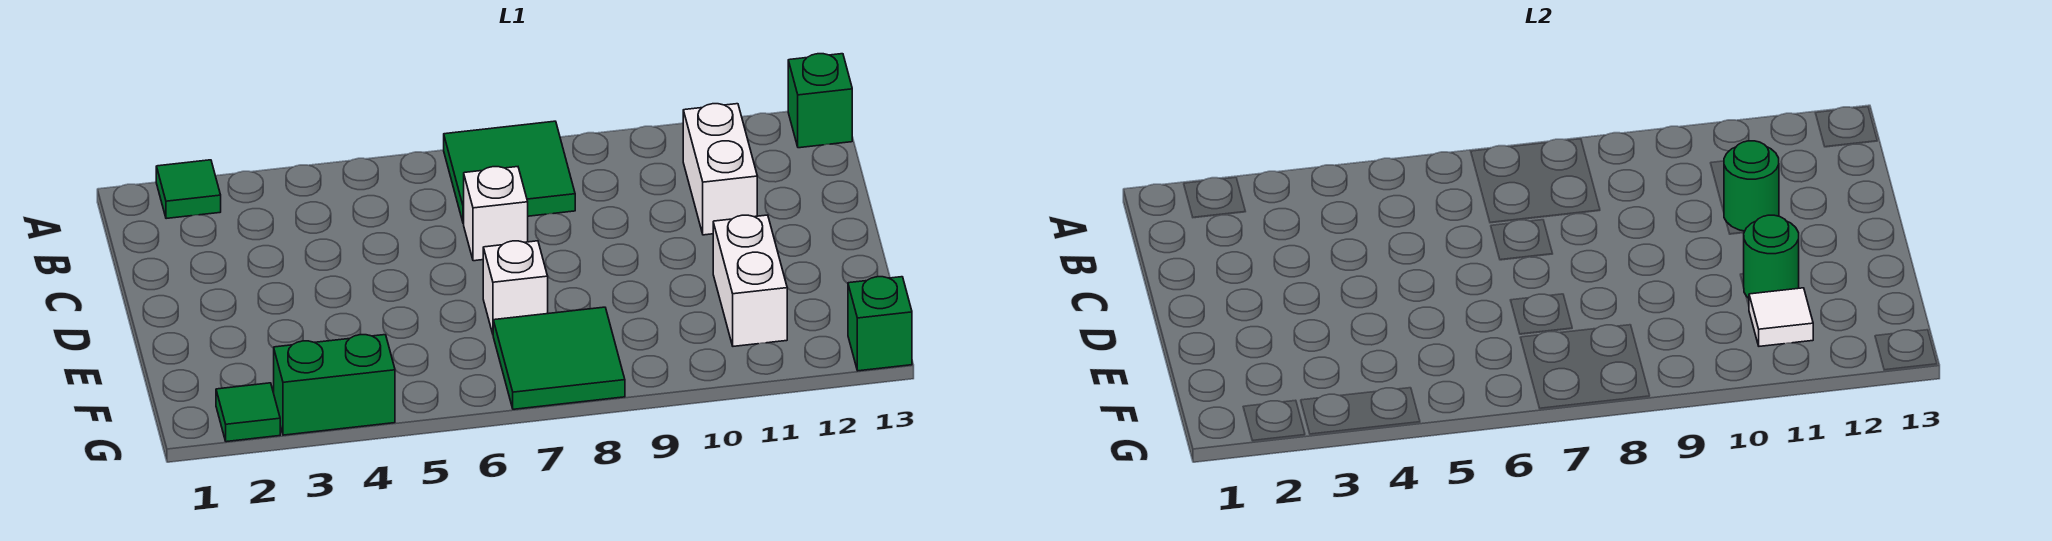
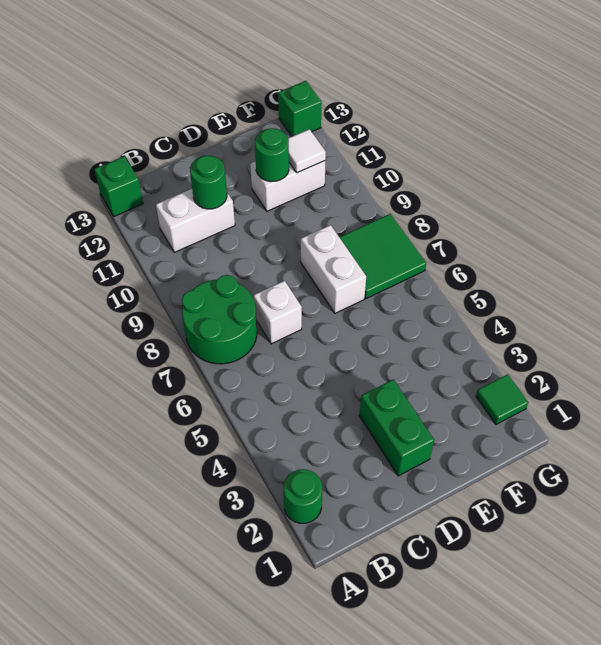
green tile A2 level 1 -> green round brick A2 level 1
green tile A7:B8 level 1 -> green round brick A7:B8 level 1
white brick E7 level 1 -> white brick E7:E8 level 1
green brick G3:G4 level 1 -> green brick D2:D3 level 1

